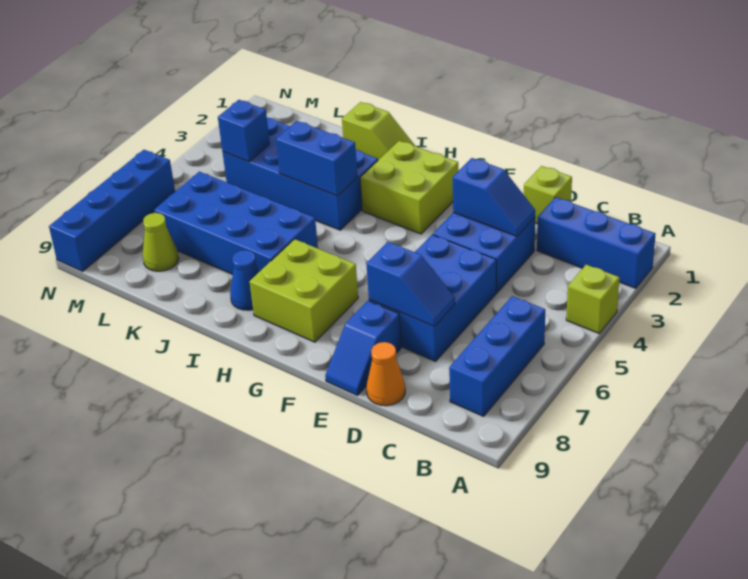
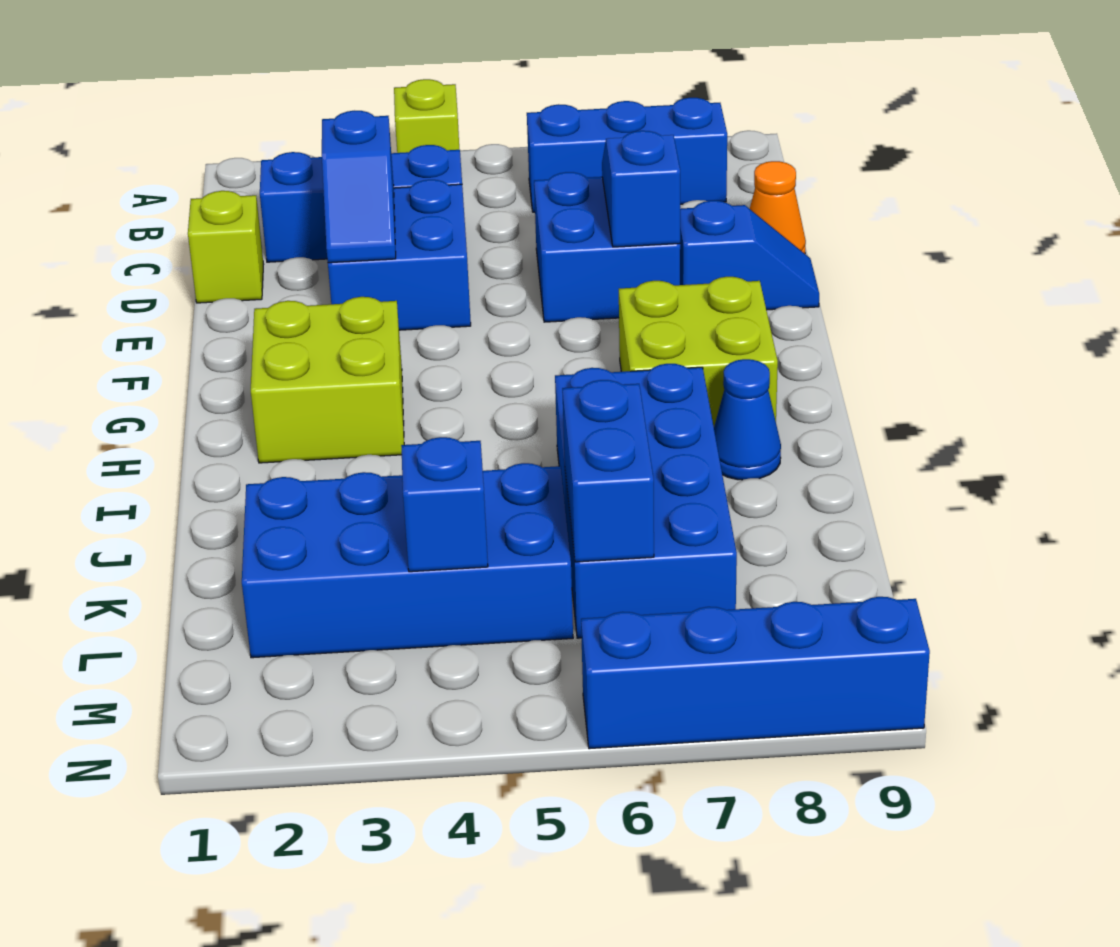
blue brick A2:C2 level 1 -> blue brick C2:C4 level 1
blue slope D3:E3 level 2 top E -> blue slope D3:E3 level 2 top D
blue brick D5:E7 level 1 -> blue brick D6:E7 level 1
lime slope I1:J1 level 1 top J -> none
blue brick I3:L4 level 1 -> blue brick K2:L5 level 1
blue brick I4:J4 level 2 -> blue brick K6:L6 level 2
lime cone L8 level 1 -> none

